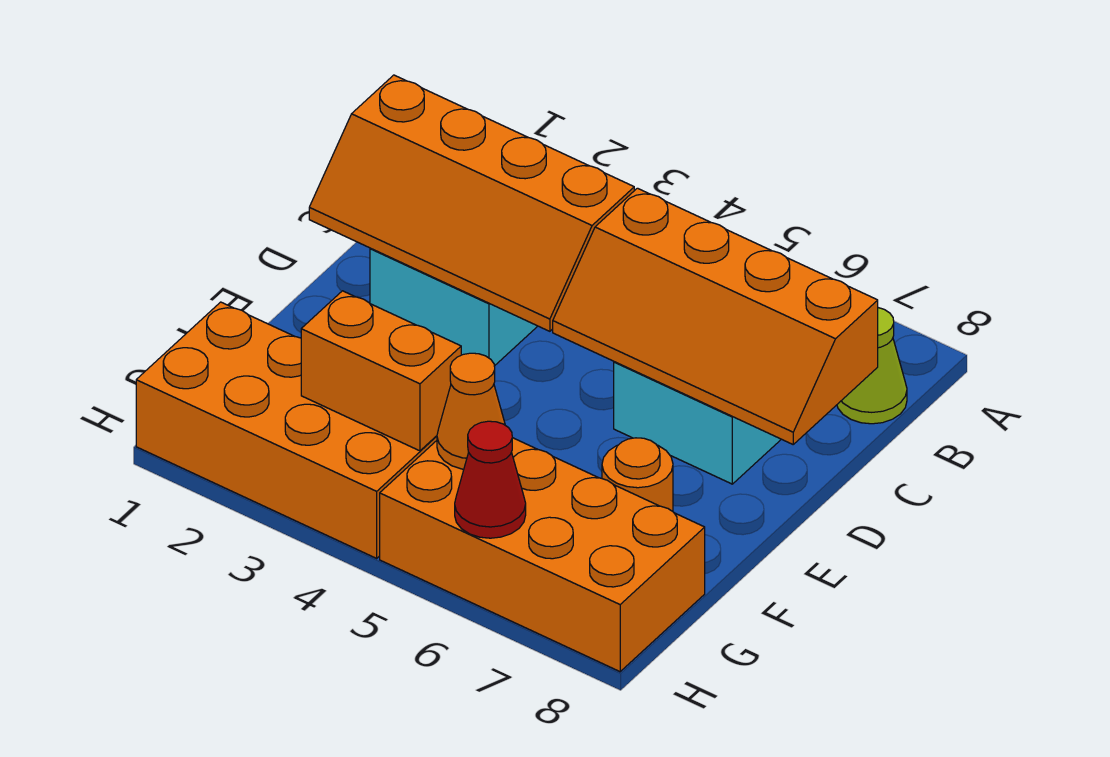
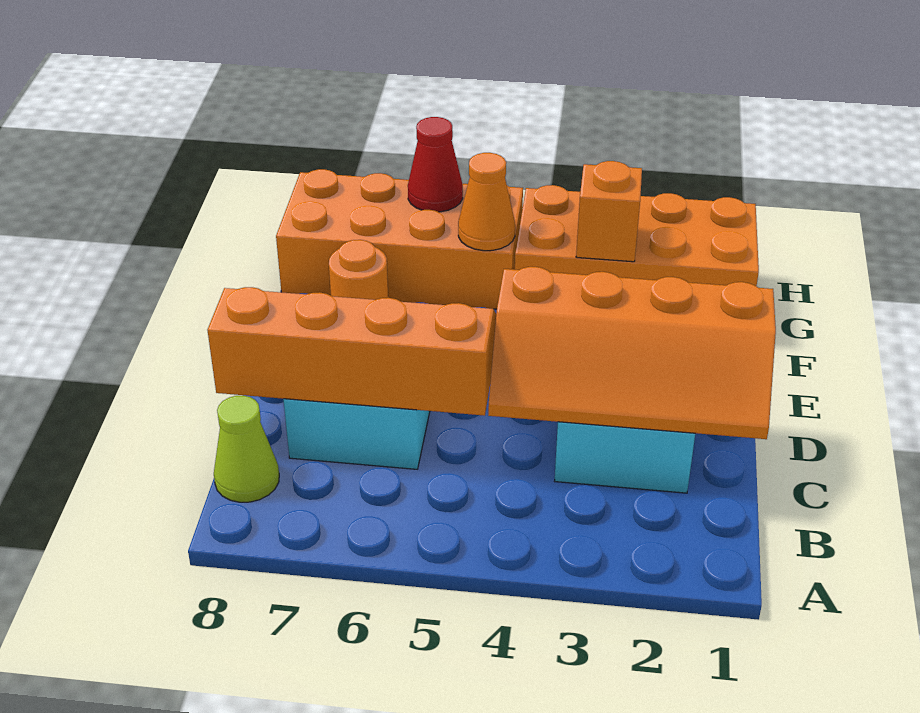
orange slope C1:D4 level 2 top C -> orange slope C1:D4 level 2 top D
orange brick G3:G4 level 2 -> orange brick G3 level 2

